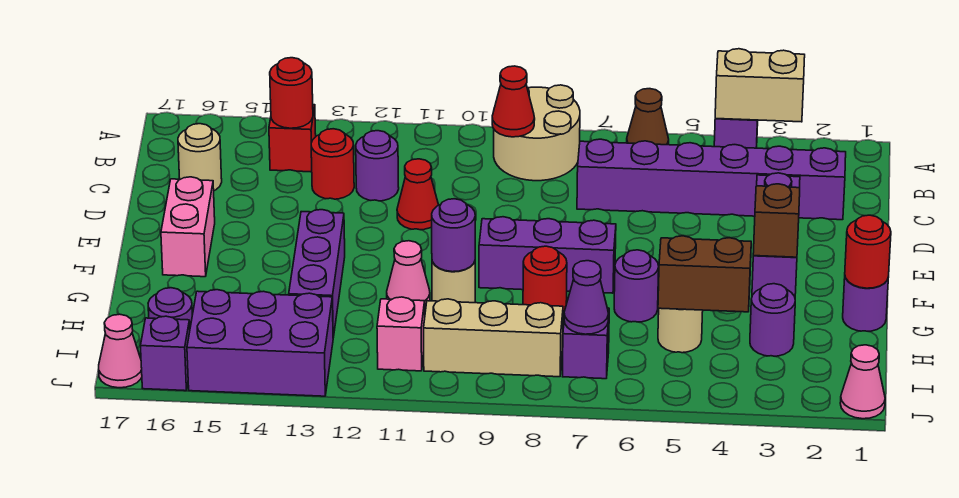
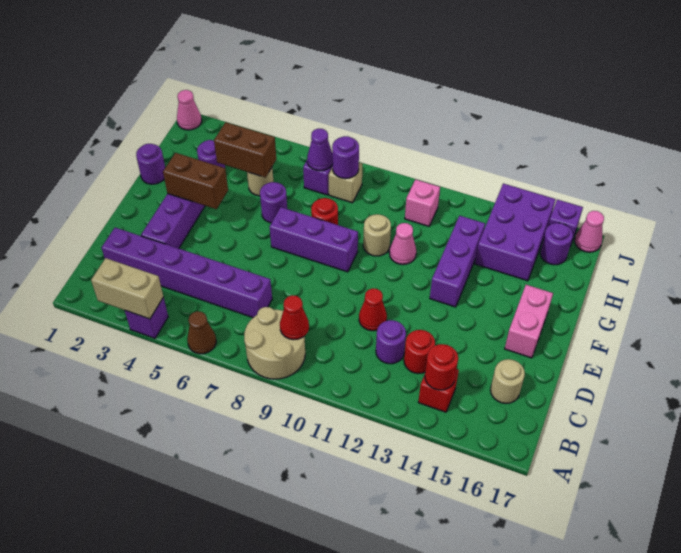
brown brick F3 level 2 -> brown brick F3:F4 level 2
red round brick G1 level 2 -> none
purple round brick G10 level 2 -> purple round brick I8 level 2
tan brick I8:I10 level 1 -> tan brick I8 level 1
purple brick I13:J15 level 1 -> purple brick H14:J15 level 1

